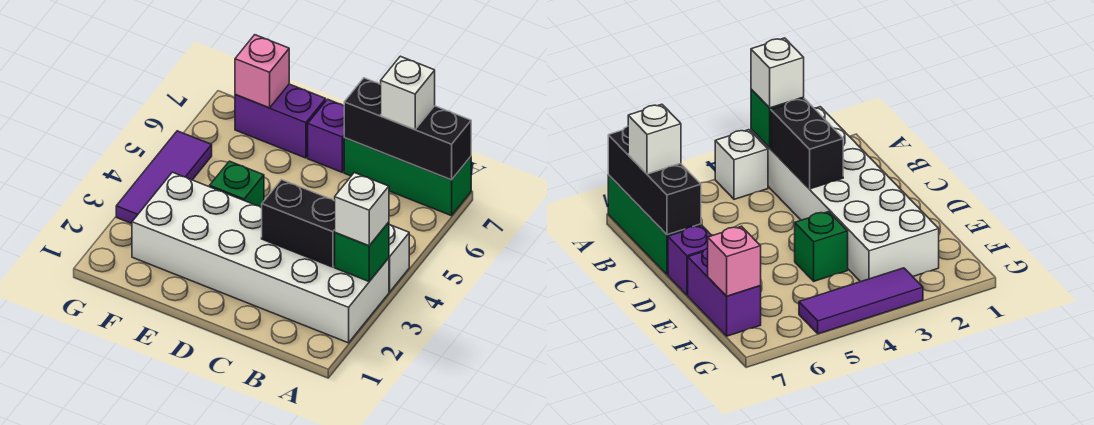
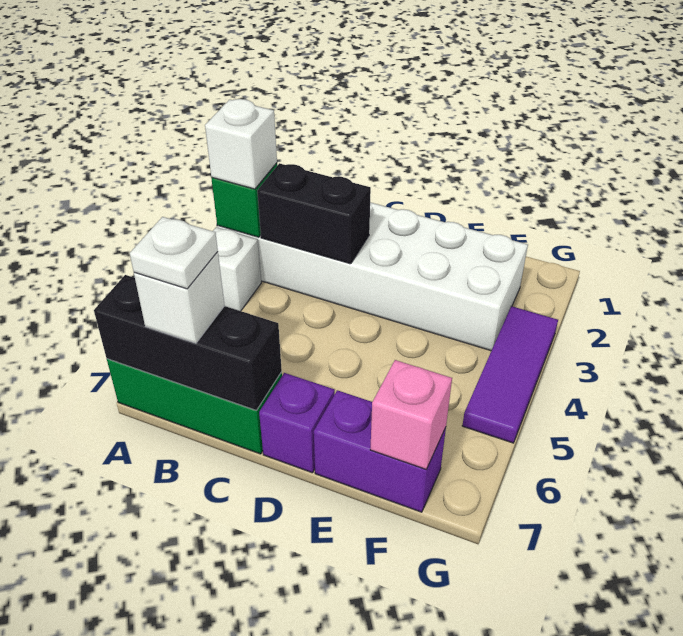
none -> white plate B7 level 4
green brick E4 level 1 -> none

